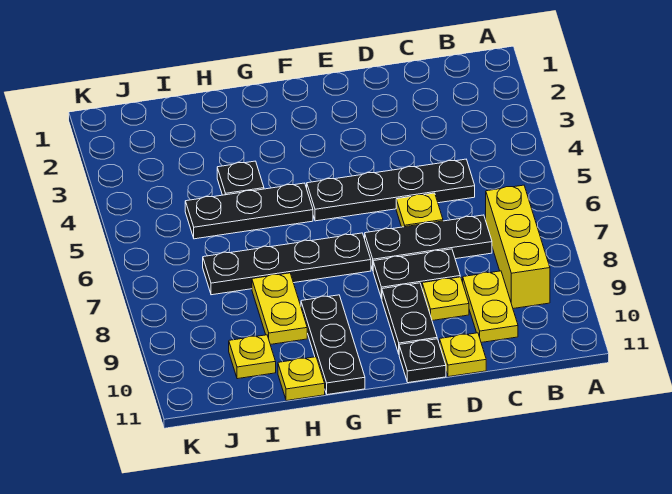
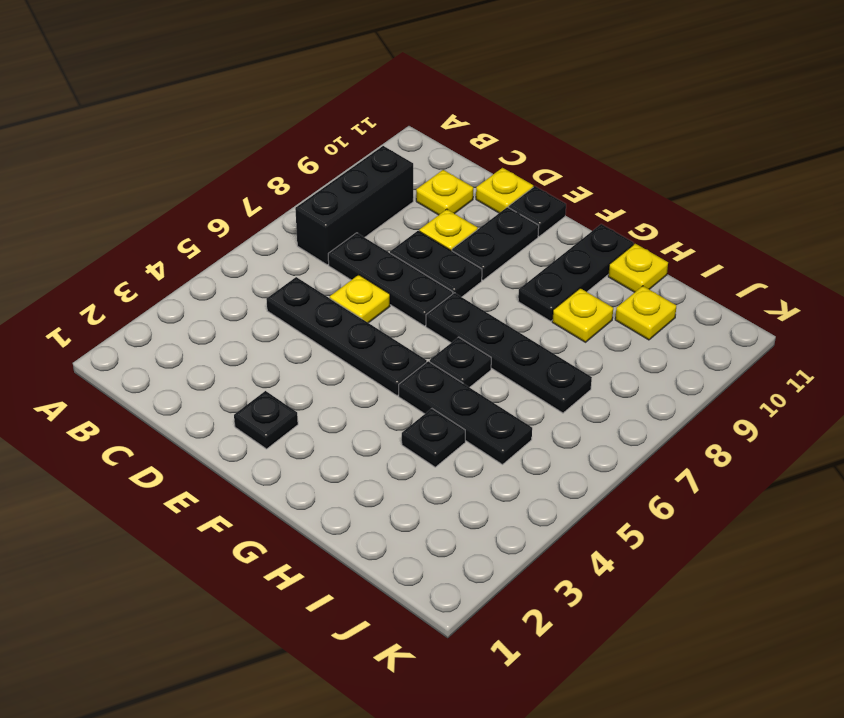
yellow brick B7:B9 level 1 -> black brick B7:B9 level 1
yellow plate C9:C10 level 1 -> yellow plate C10 level 1
none -> black plate E2 level 1
none -> black plate G6 level 1
yellow plate H8:H9 level 1 -> yellow plate H9 level 1

